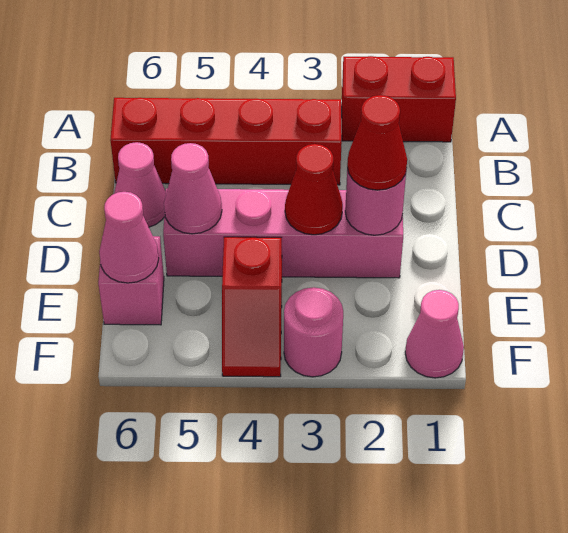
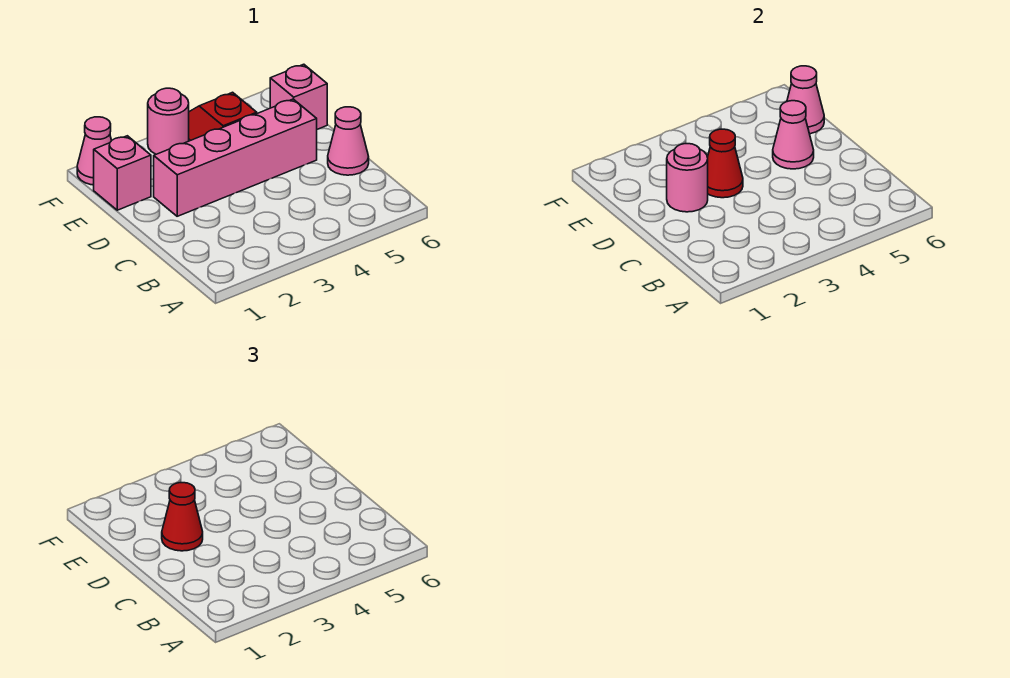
red brick A1:A2 level 1 -> none
red brick B3:B6 level 1 -> none
none -> pink brick E1 level 1

